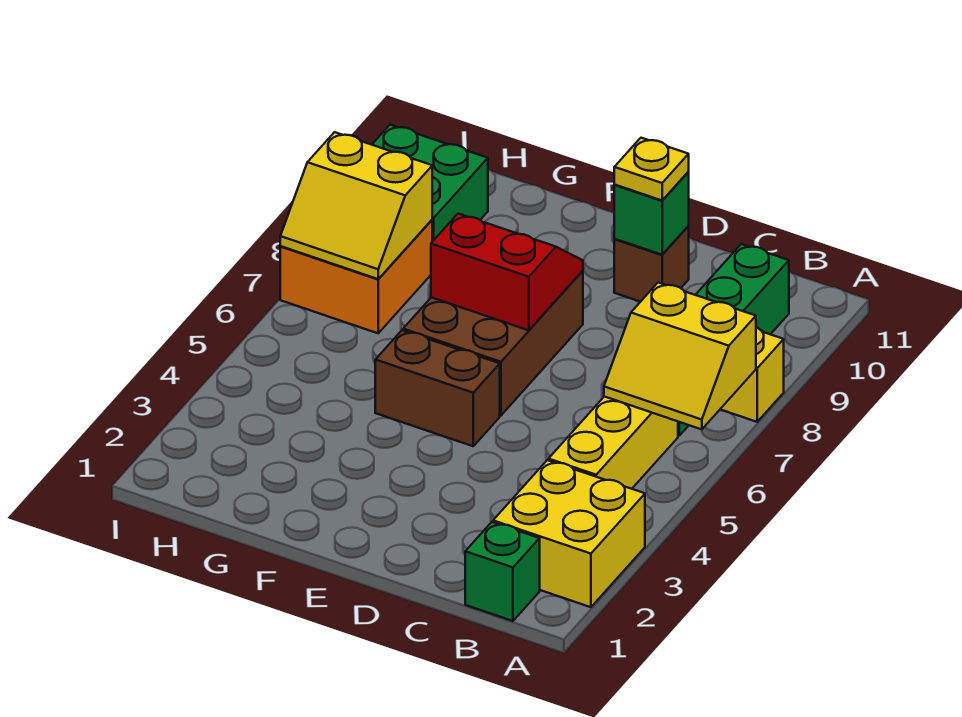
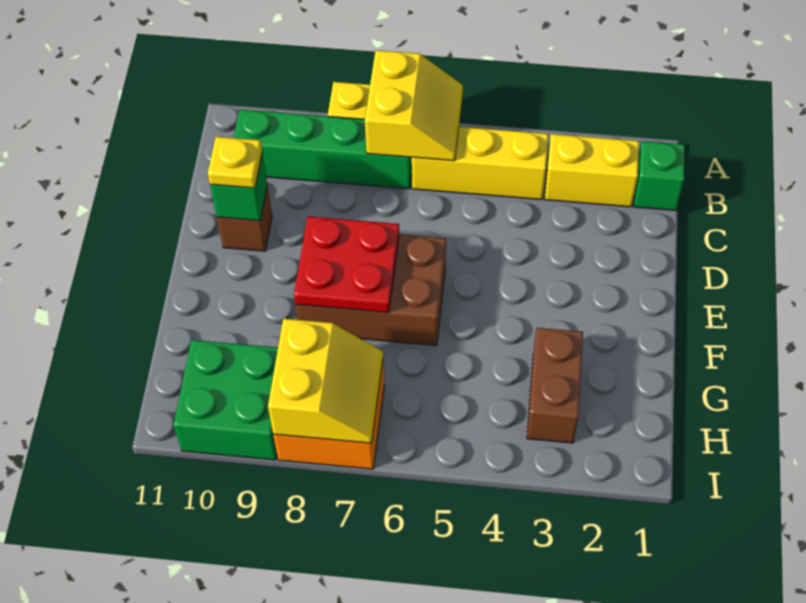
yellow brick A2:B3 level 1 -> yellow brick B2:B3 level 1
brown brick E5:F5 level 1 -> brown brick G3:H3 level 1
red slope E7:F8 level 2 top 7 -> red plate E7:F8 level 2

